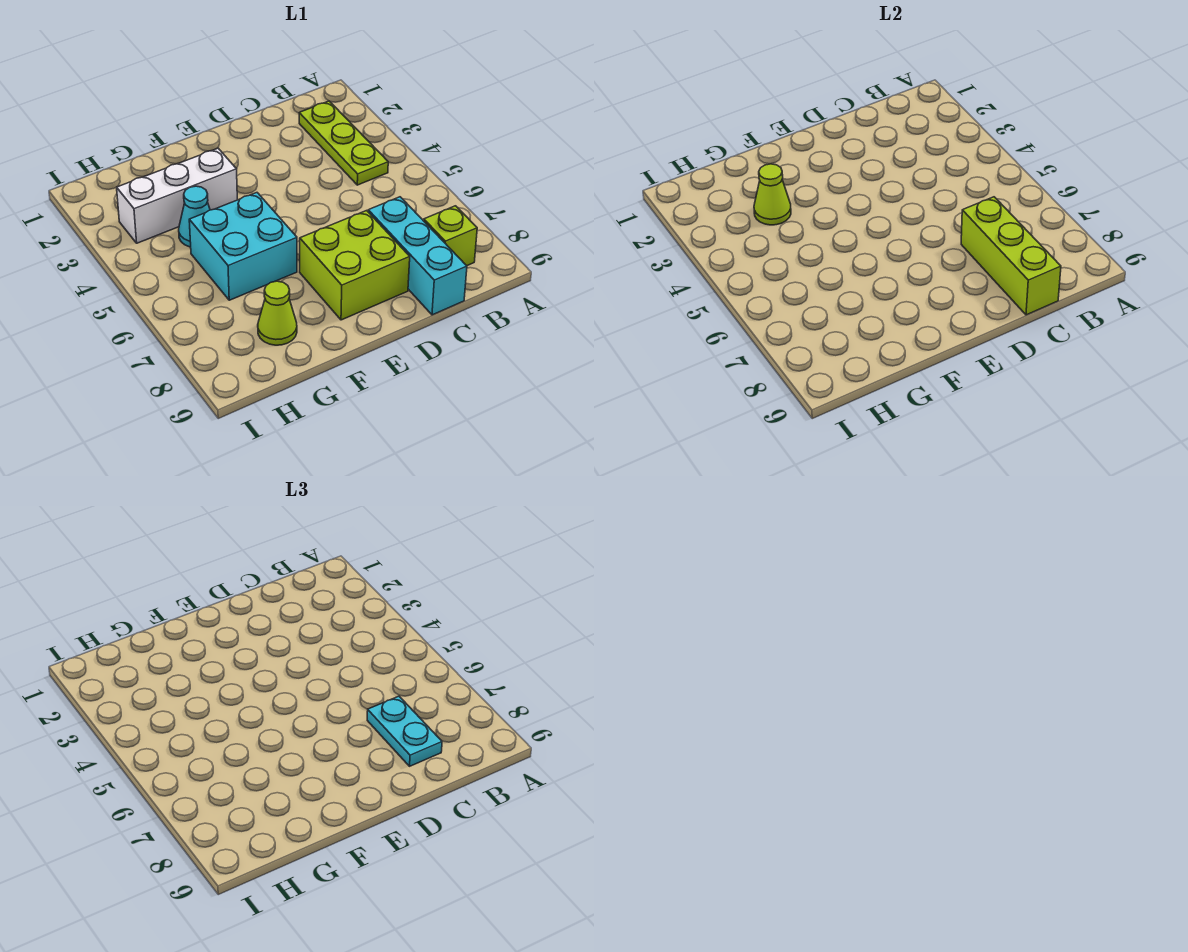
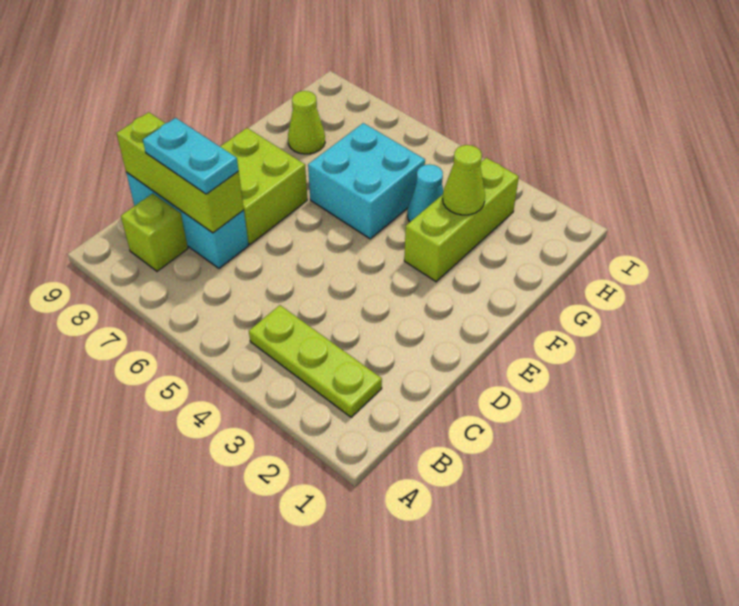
white brick F3:H3 level 1 -> lime brick F3:H3 level 1

